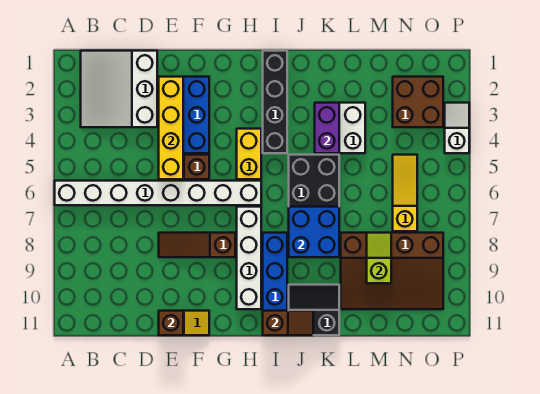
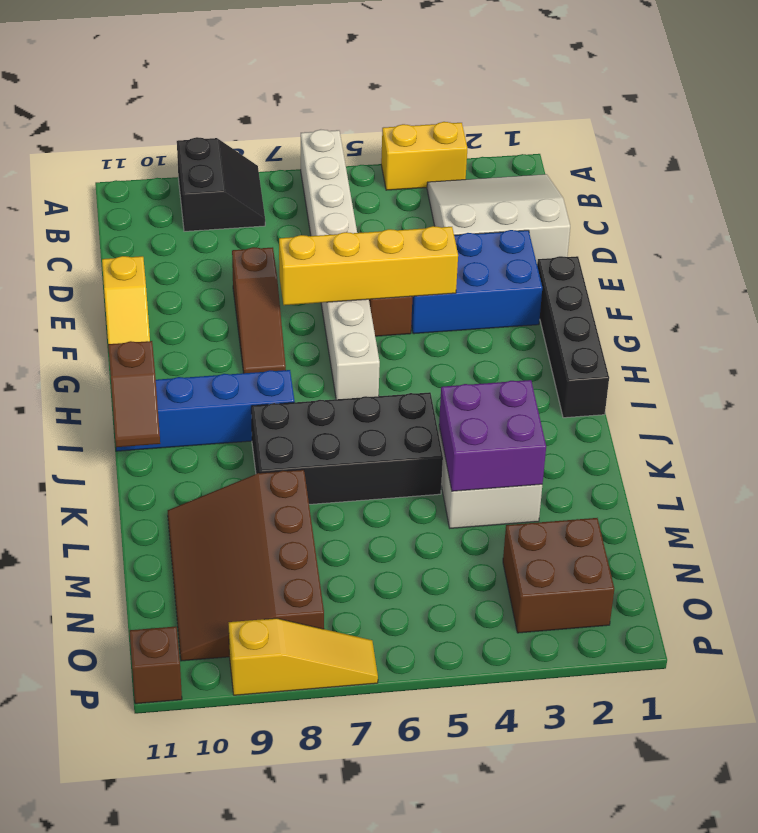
yellow brick E2:E5 level 2 -> yellow brick F4:F7 level 2
brown slope E8:G8 level 1 top G -> brown slope E8:G8 level 1 top E
brown brick E11 level 2 -> brown brick P11 level 1
yellow brick H4:H5 level 1 -> yellow brick A3:A4 level 1
white brick H7:H10 level 1 -> none
black brick I1:I4 level 1 -> black brick F1:I1 level 1
blue brick J7:K8 level 2 -> none
black slope J10:K11 level 1 top 11 -> black slope A8:B9 level 1 top 9
purple brick K3:K4 level 2 -> purple brick K3:L4 level 2
lime slope M8:M9 level 2 top 9 -> none
yellow slope N5:N7 level 1 top 7 -> yellow slope P7:P9 level 1 top 9
white slope P3:P4 level 1 top 4 -> none

